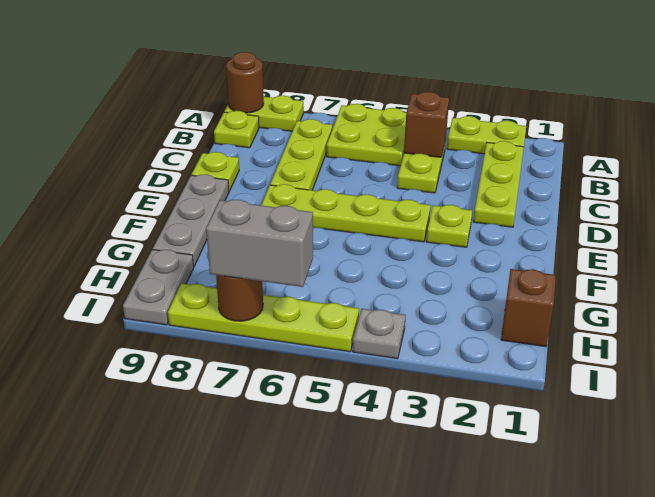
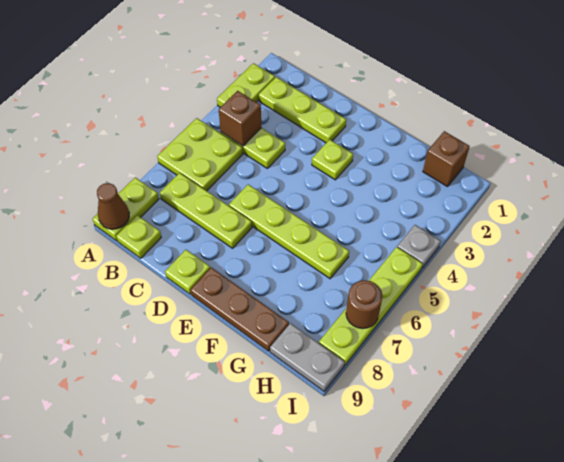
brown round brick A9 level 2 -> brown cone A9 level 2
lime plate E4:E7 level 1 -> lime plate D6:G6 level 1
grey plate E9:G9 level 1 -> brown plate E9:G9 level 1
grey brick I6:I7 level 3 -> none

